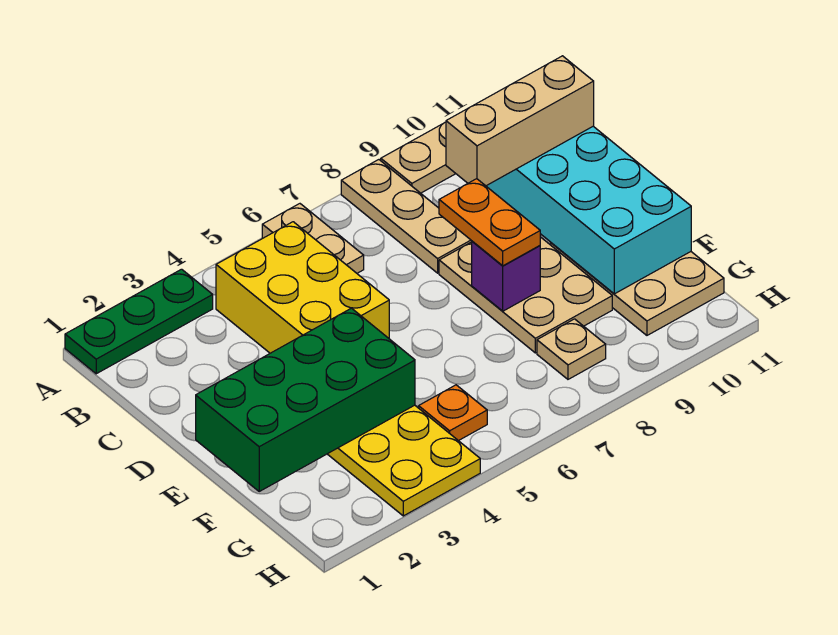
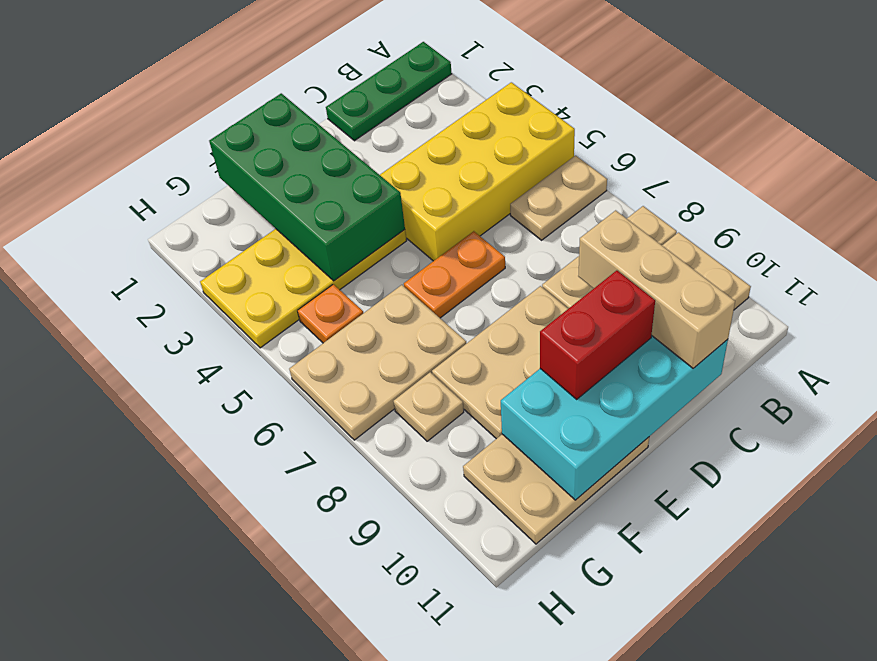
green plate A1:A3 level 1 -> green plate A1:C1 level 1
yellow brick B4:D5 level 1 -> yellow brick A4:D5 level 1
orange plate D8:E8 level 3 -> orange plate D6:E6 level 1
none -> red brick D10:E10 level 3
purple brick E8 level 2 -> none
none -> tan plate F6:H7 level 1

